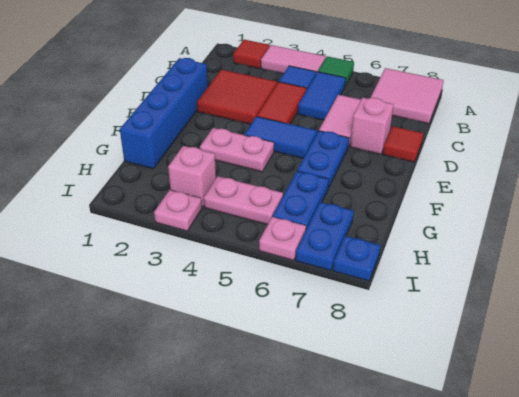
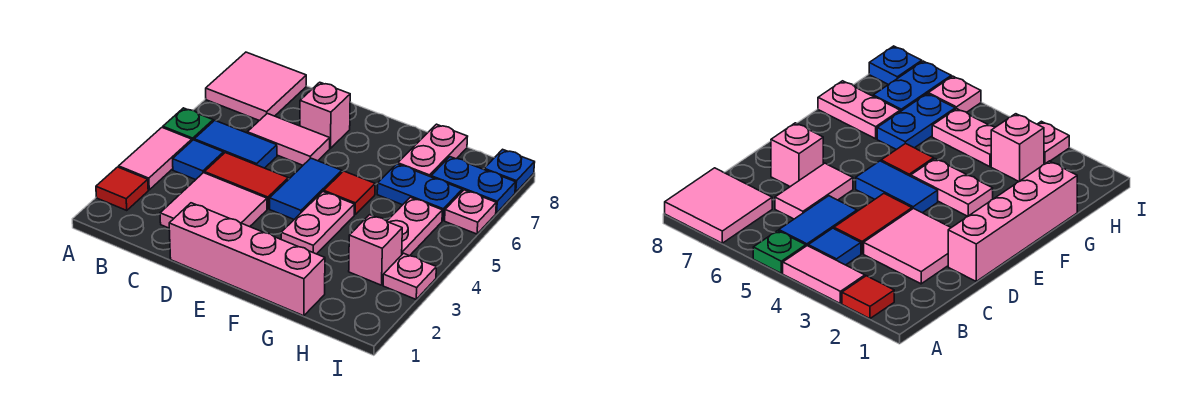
green tile A5 level 1 -> green plate A5 level 1
red tile C2:D3 level 1 -> pink tile C2:D3 level 1
blue brick D1:G1 level 1 -> pink brick D1:G1 level 1
red tile D8 level 1 -> red tile F5 level 1
blue plate E6:F6 level 1 -> none
none -> pink plate G7:G8 level 1

